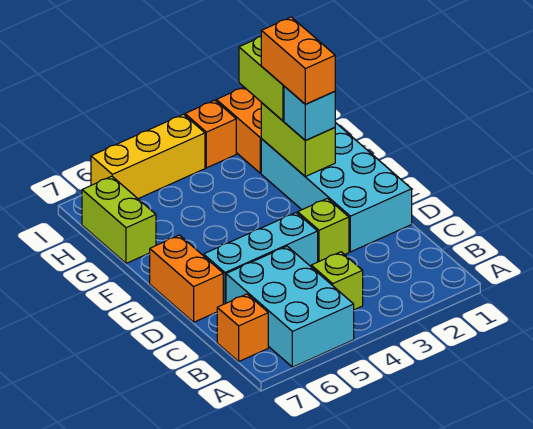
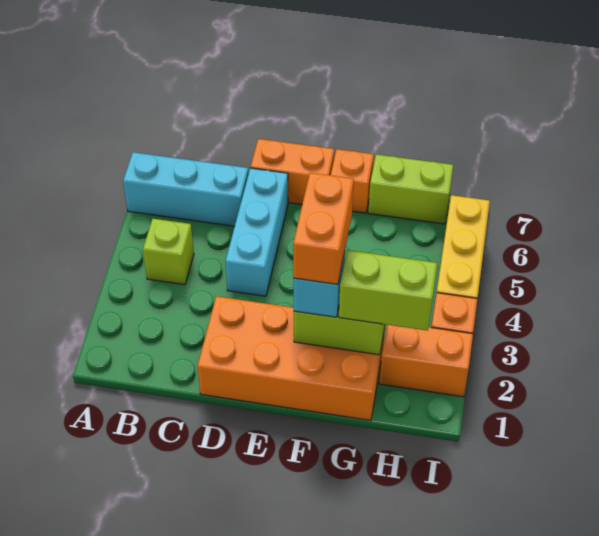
cyan brick A5:C6 level 1 -> cyan brick A6:C6 level 1
orange brick B7 level 1 -> orange brick F7 level 1
cyan brick D1:G2 level 1 -> orange brick D1:G2 level 1
lime brick D3 level 1 -> none
orange brick F2:G2 level 4 -> orange brick F2:F3 level 4

